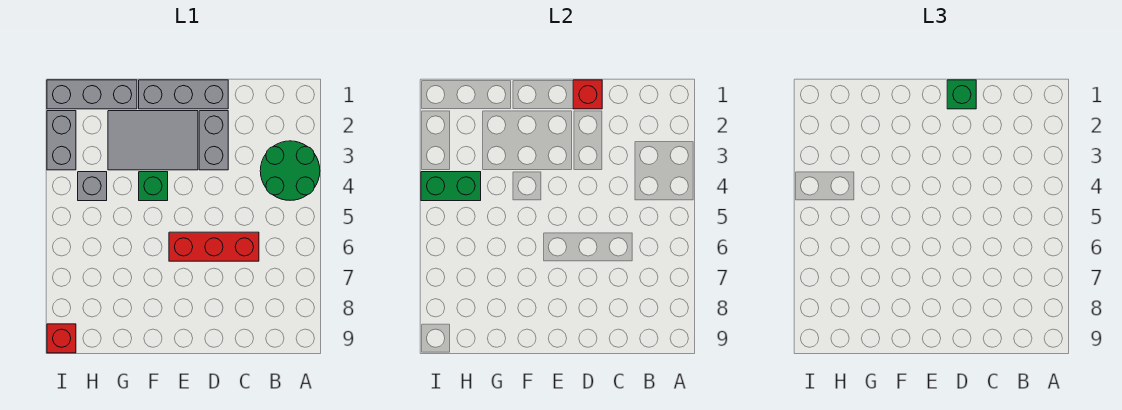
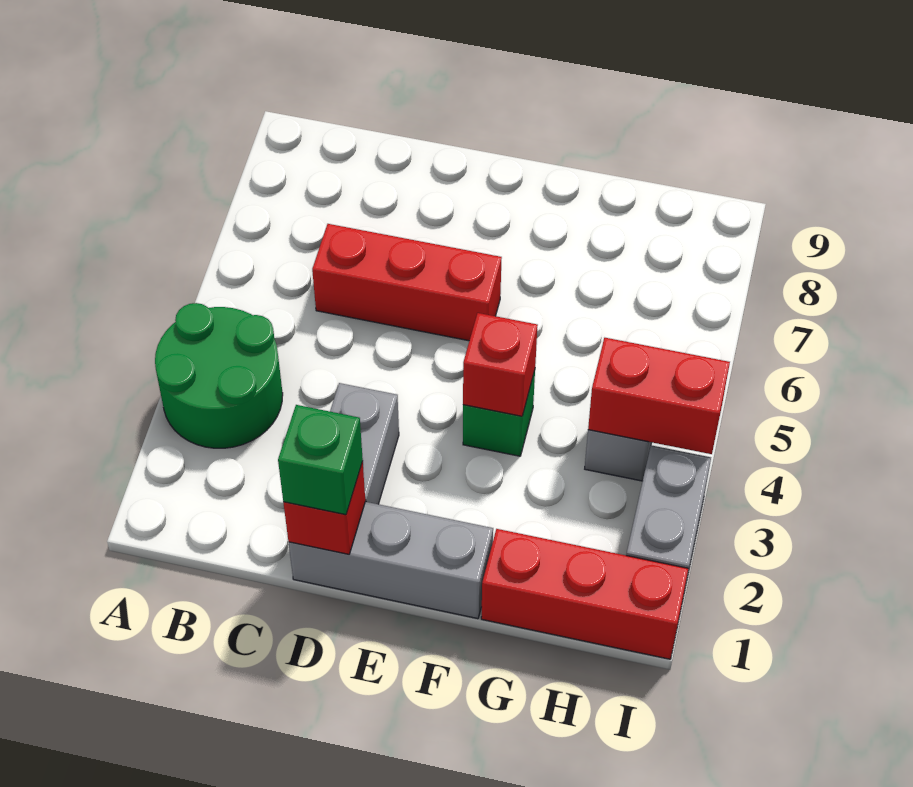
grey tile E2:G3 level 1 -> none
grey brick G1:I1 level 1 -> red brick G1:I1 level 1
green brick H4:I4 level 2 -> red brick H4:I4 level 2
red brick I9 level 1 -> red brick F4 level 2

